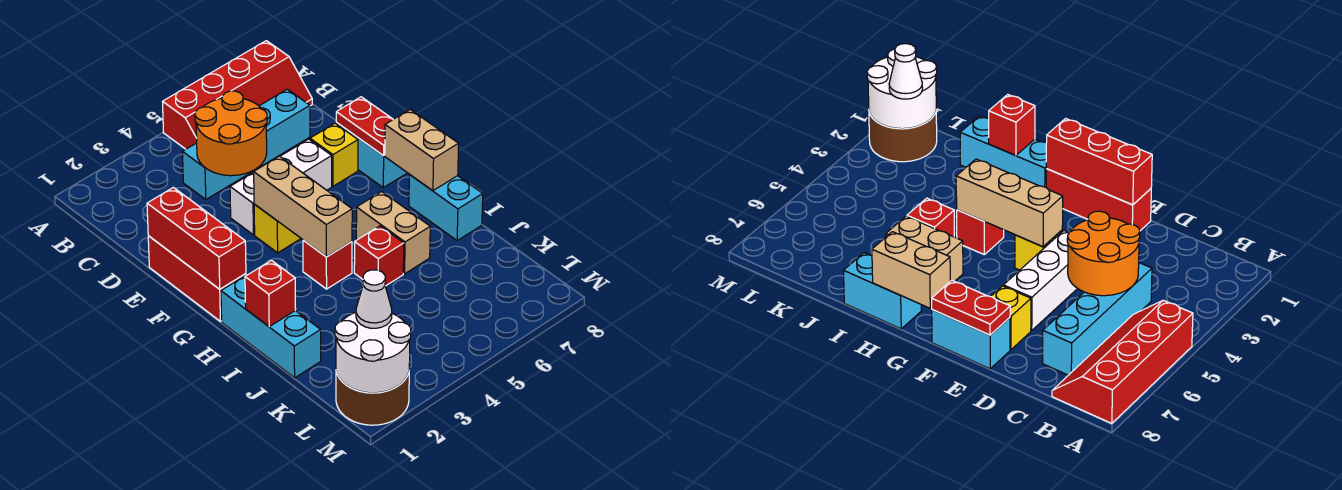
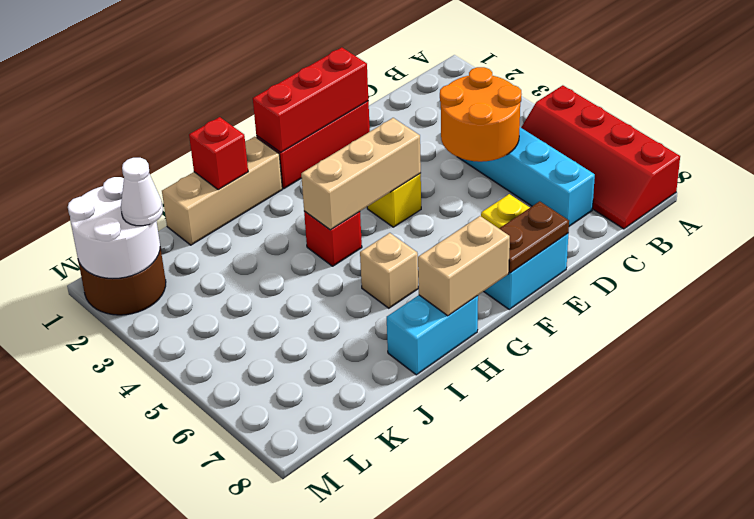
white brick E4:E6 level 1 -> none
red plate E8:F8 level 2 -> brown plate E8:F8 level 2
cyan brick H1:J1 level 1 -> tan brick H1:J1 level 1
tan brick H6:I6 level 1 -> tan brick H6 level 1
red brick I5 level 1 -> none

